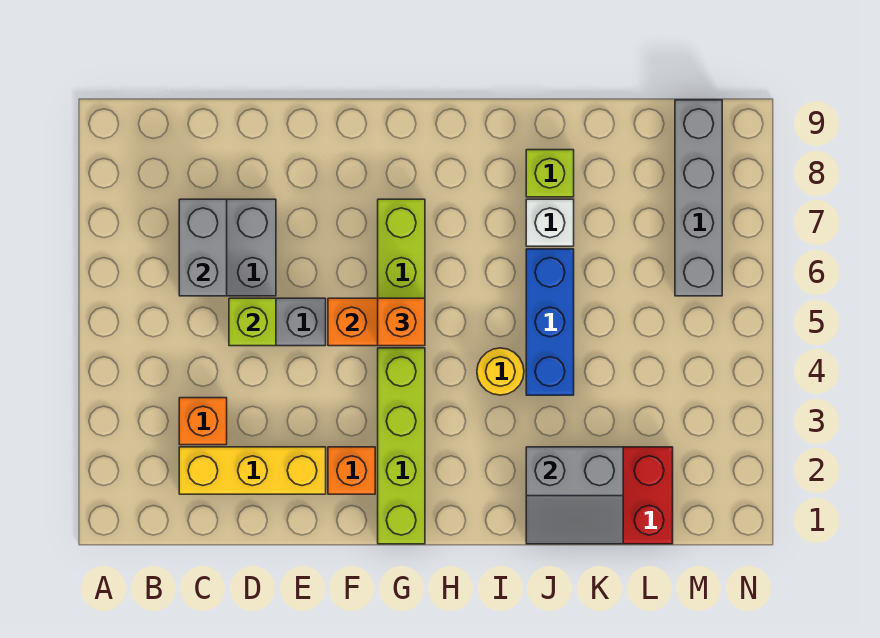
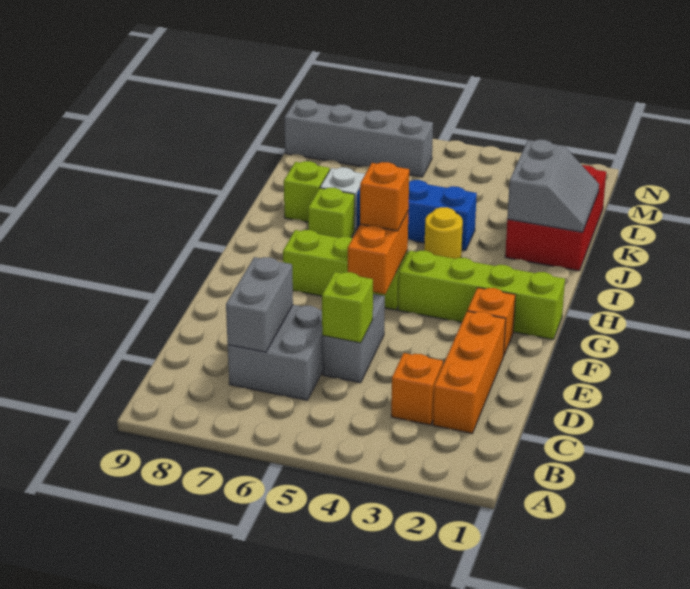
yellow brick C2:E2 level 1 -> orange brick C2:E2 level 1
grey brick C6:C7 level 2 -> grey brick C7:D7 level 2
none -> lime brick I7 level 1

